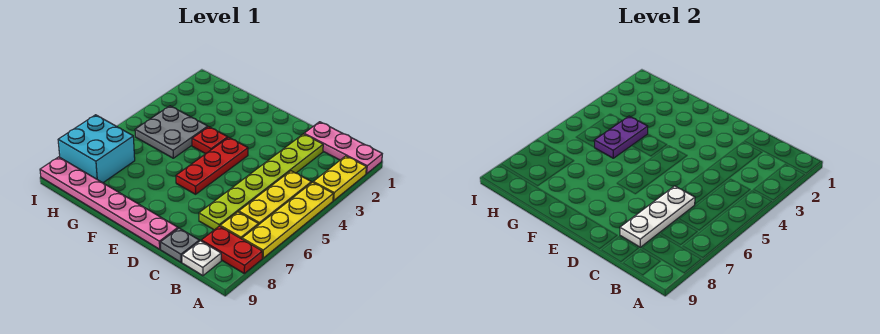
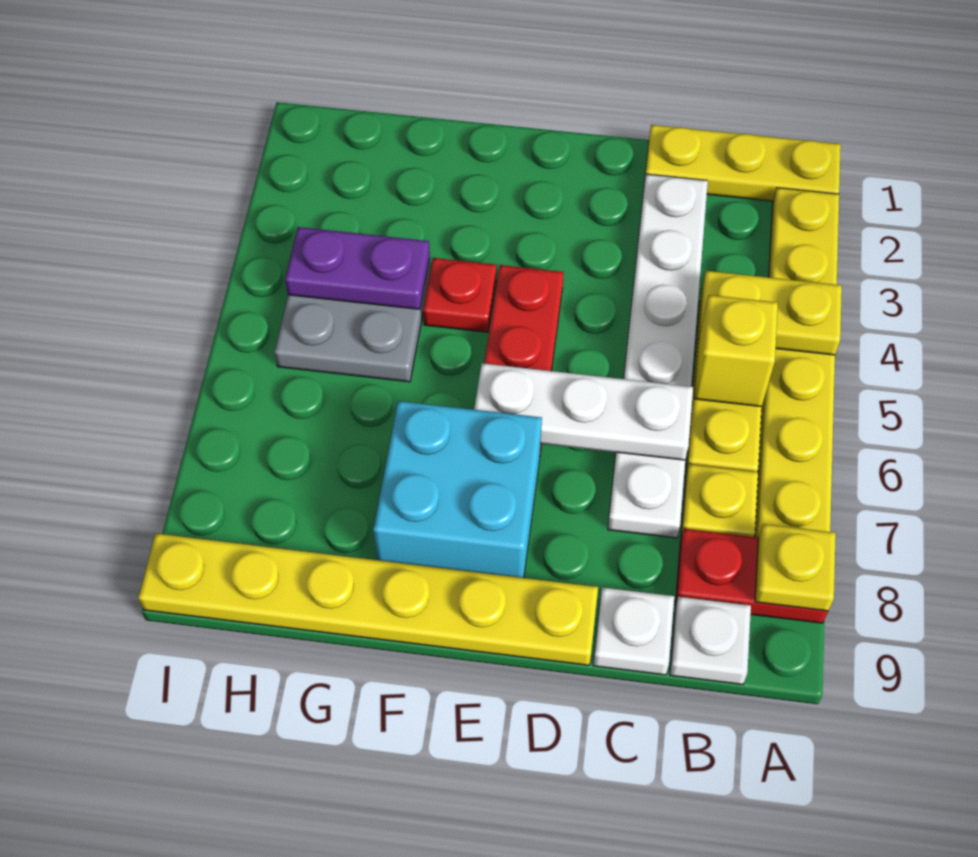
pink plate A1:C1 level 1 -> yellow plate A1:C1 level 1
none -> yellow plate A4:B4 level 2
none -> yellow plate A8 level 2
none -> yellow brick B5 level 2
lime plate C2:C7 level 1 -> white plate C2:C7 level 1
white plate C6:C8 level 2 -> white plate C6:E6 level 2
grey plate C9 level 1 -> white plate C9 level 1
pink plate D9:I9 level 1 -> yellow plate D9:I9 level 1
purple plate G4:G5 level 2 -> purple plate G4:H4 level 2
cyan brick H7:I8 level 1 -> cyan brick E7:F8 level 1

